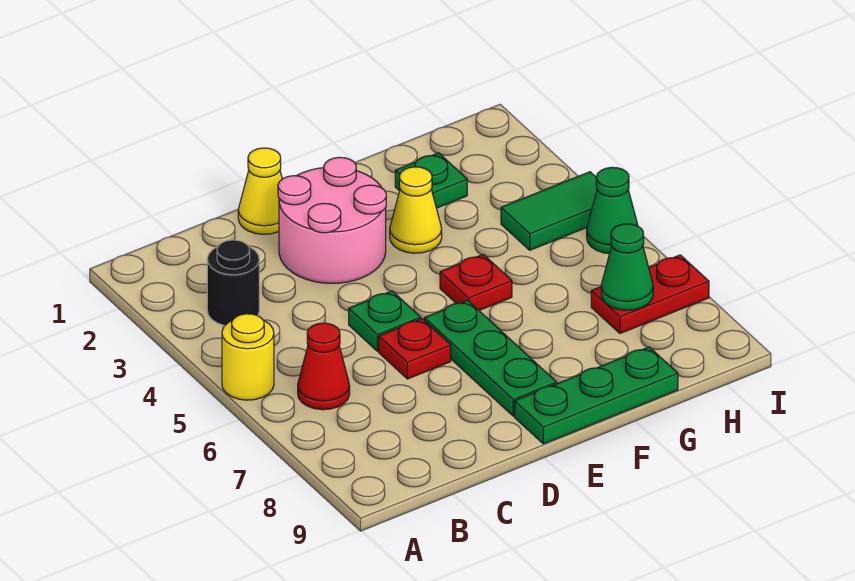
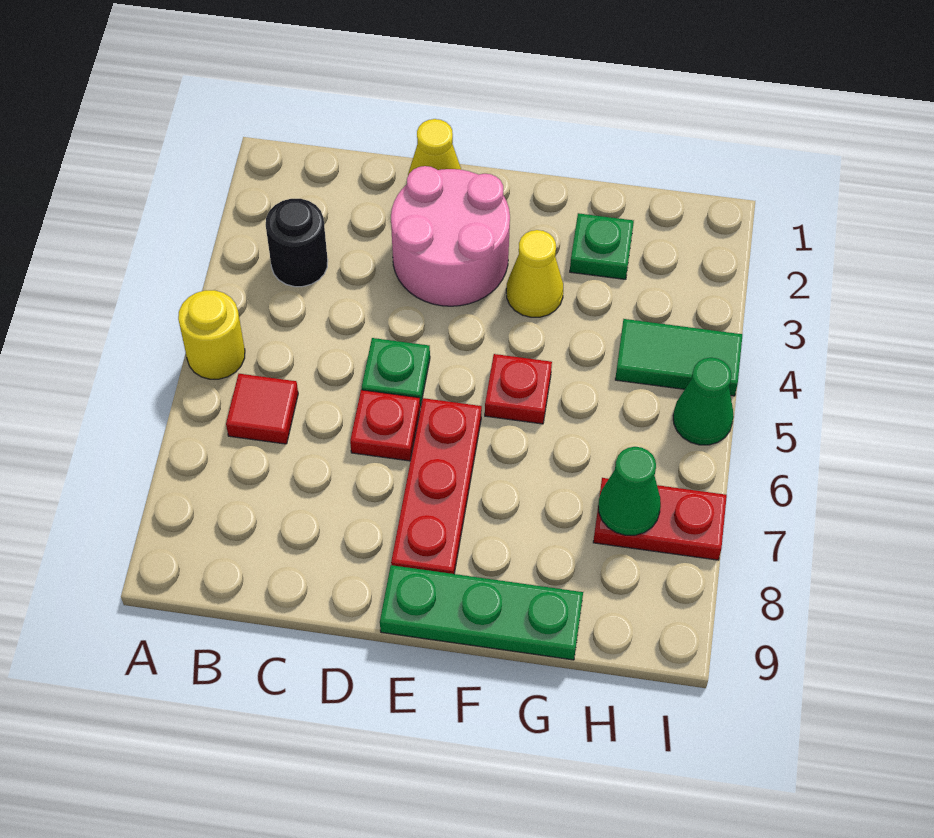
red cone B6 level 1 -> red tile B6 level 1
green plate E6:E8 level 1 -> red plate E6:E8 level 1

